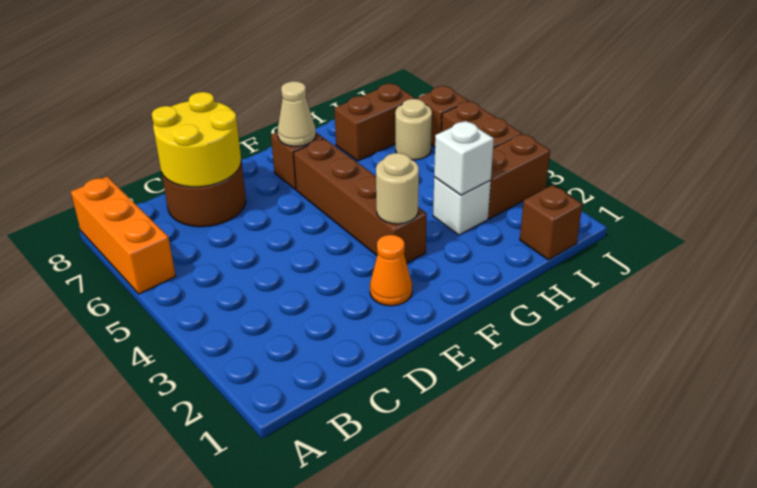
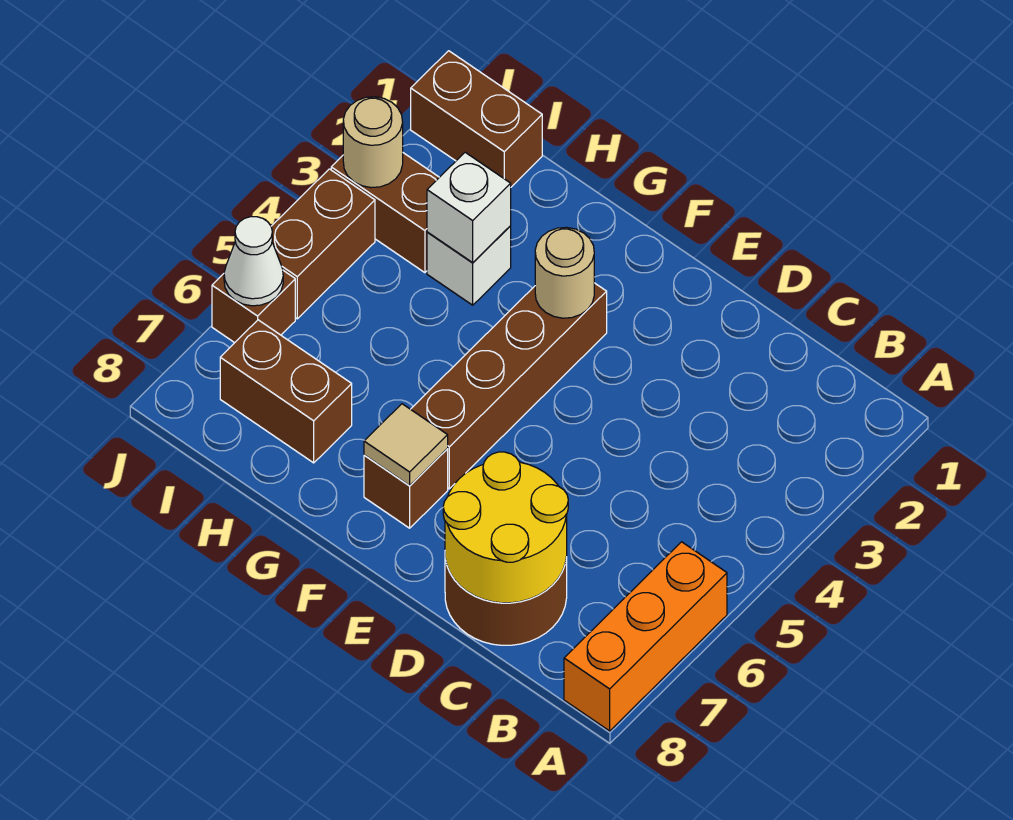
orange cone E2 level 1 -> none
tan cone F7 level 2 -> tan tile F7 level 2
brown brick I1 level 1 -> brown brick I1:J1 level 1
tan round brick I6 level 1 -> tan round brick J3 level 2
none -> white cone J6 level 2

